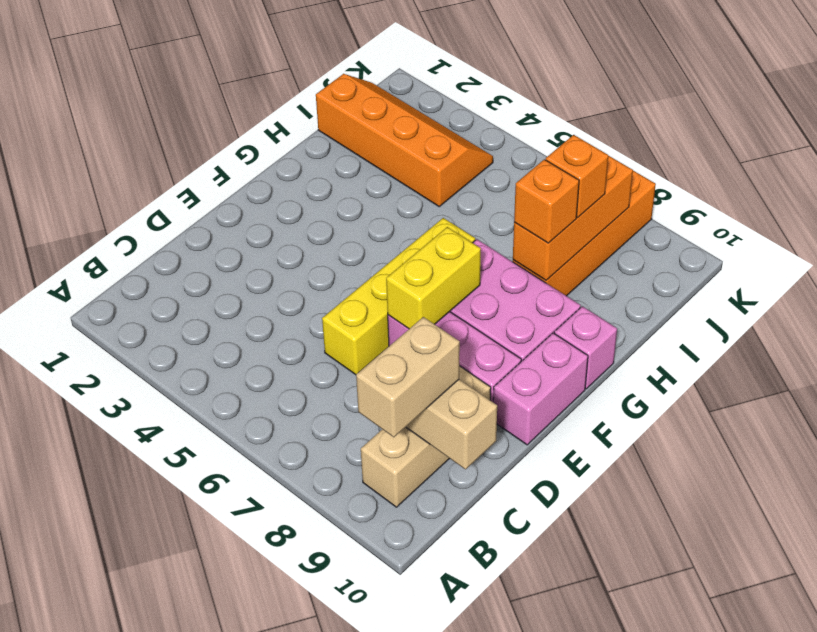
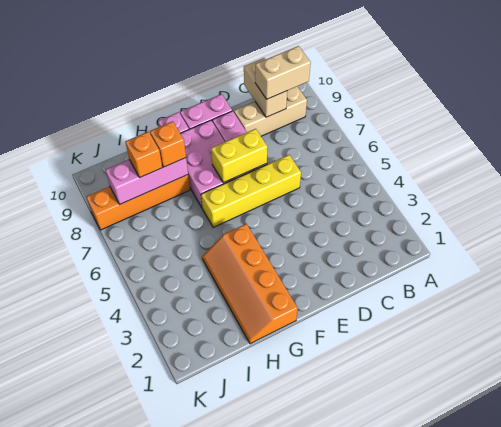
orange brick H8:J8 level 2 -> pink brick H8:J8 level 2
orange slope I1:J4 level 1 top I -> orange slope G1:H4 level 1 top G

